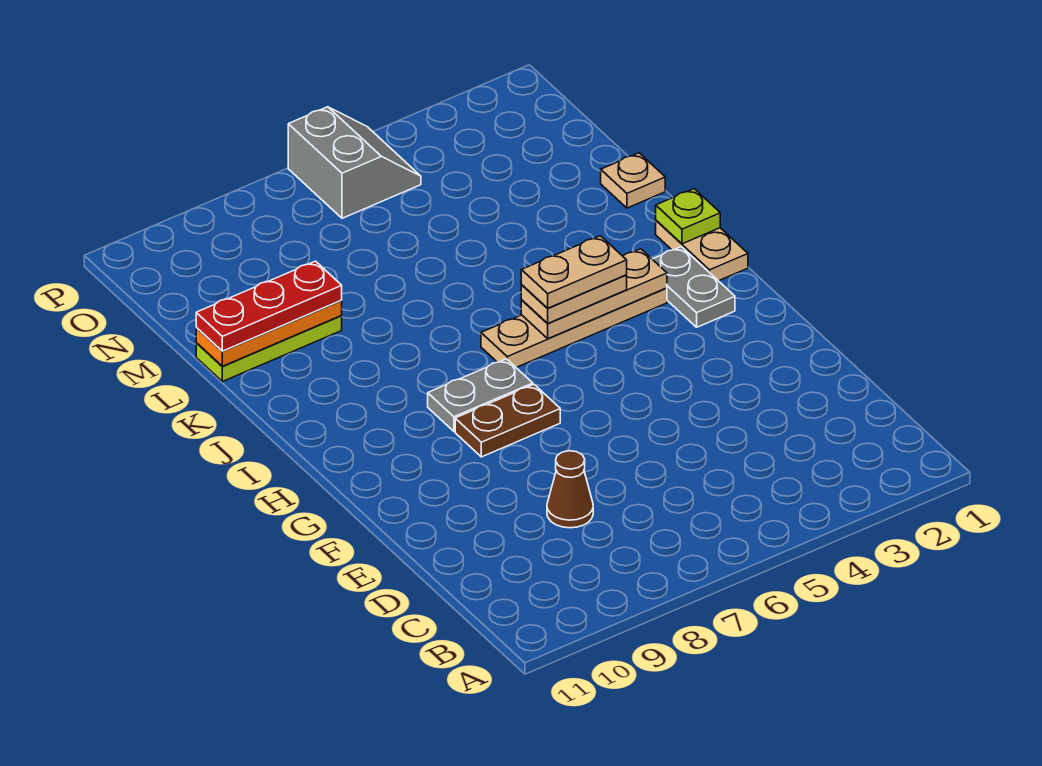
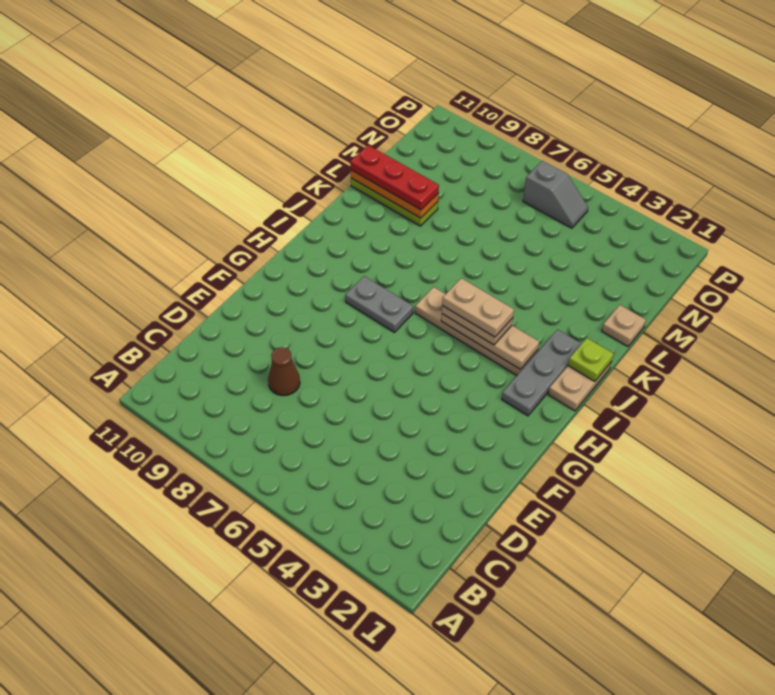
brown plate G7:G8 level 1 -> none
grey plate H2:I2 level 1 -> grey plate H2:J2 level 1
grey slope O5:P6 level 1 top 6 -> grey slope O5:O6 level 1 top 6

